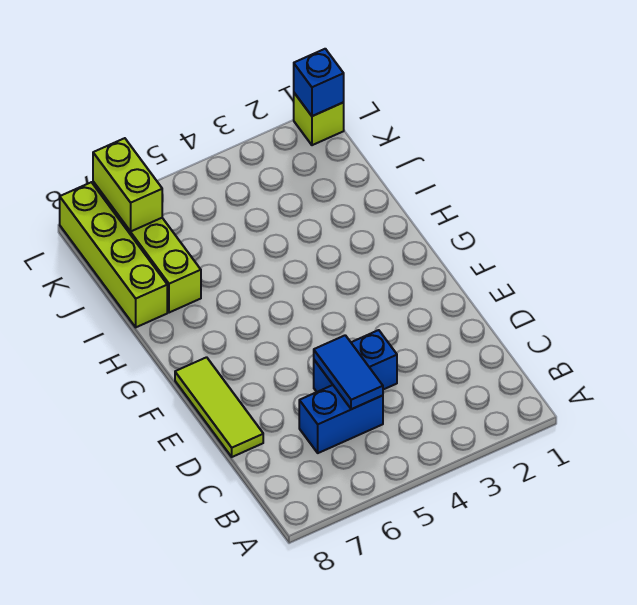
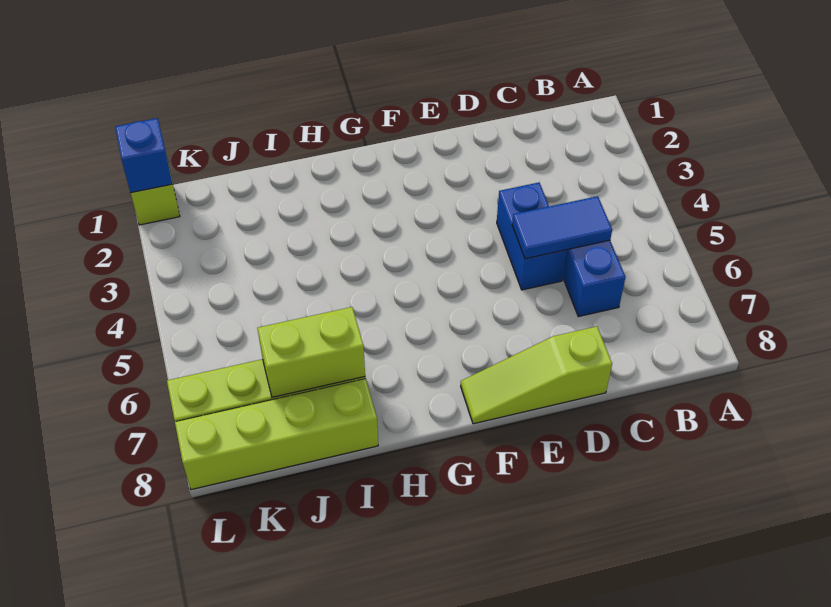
lime tile D8:F8 level 1 -> lime slope D8:F8 level 1 top D
lime brick K7:L7 level 2 -> lime brick I7:J7 level 2

